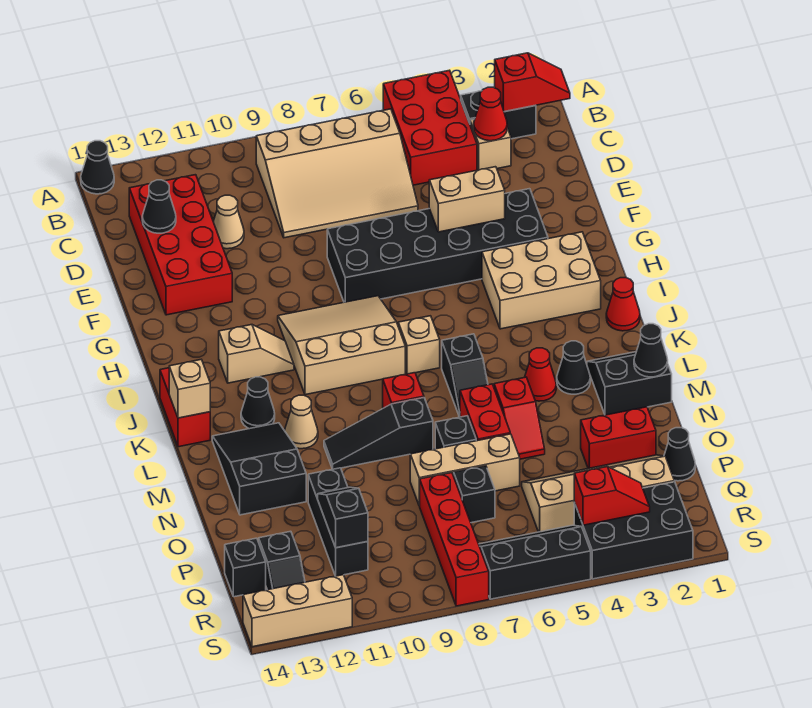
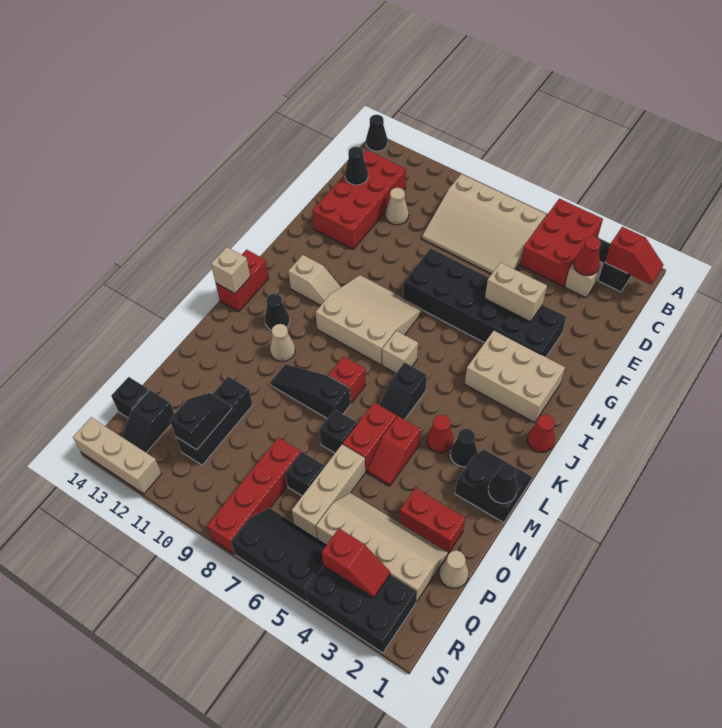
black slope L12:N13 level 1 top N -> none
tan brick O6:O8 level 1 -> tan brick O6:Q6 level 1
black cone P1 level 1 -> tan cone P1 level 1

